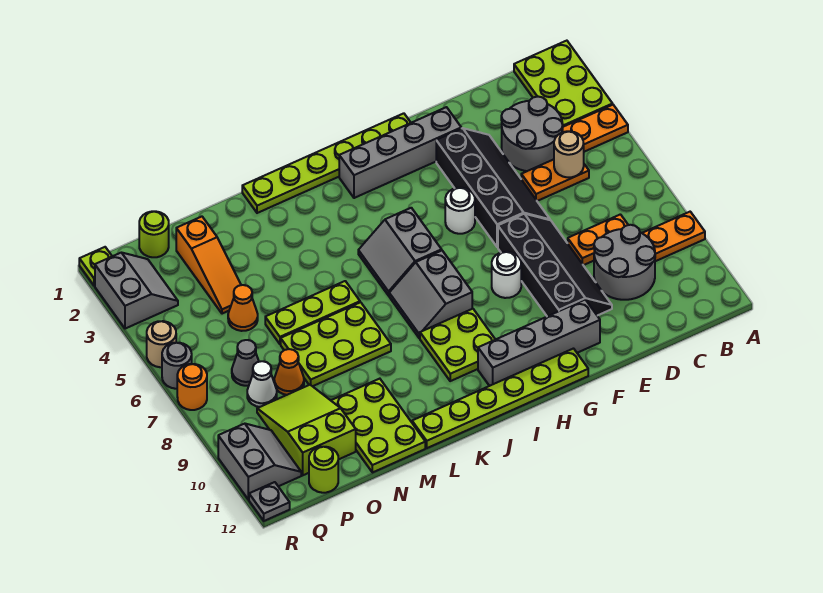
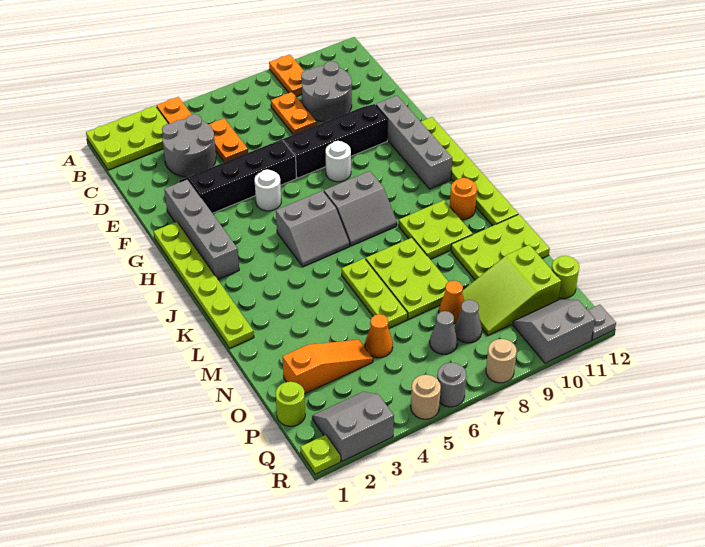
tan round brick C5 level 2 -> tan round brick R8 level 1
lime plate I9:J10 level 1 -> lime plate K9:L10 level 1
white cone P8 level 1 -> grey cone P8 level 1
orange round brick R7 level 1 -> orange round brick K11 level 1

